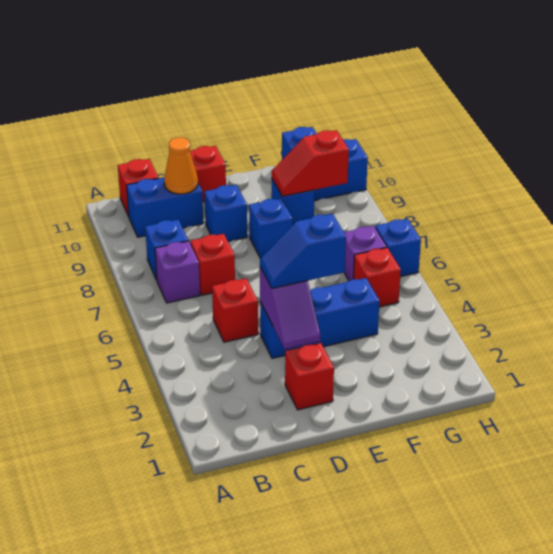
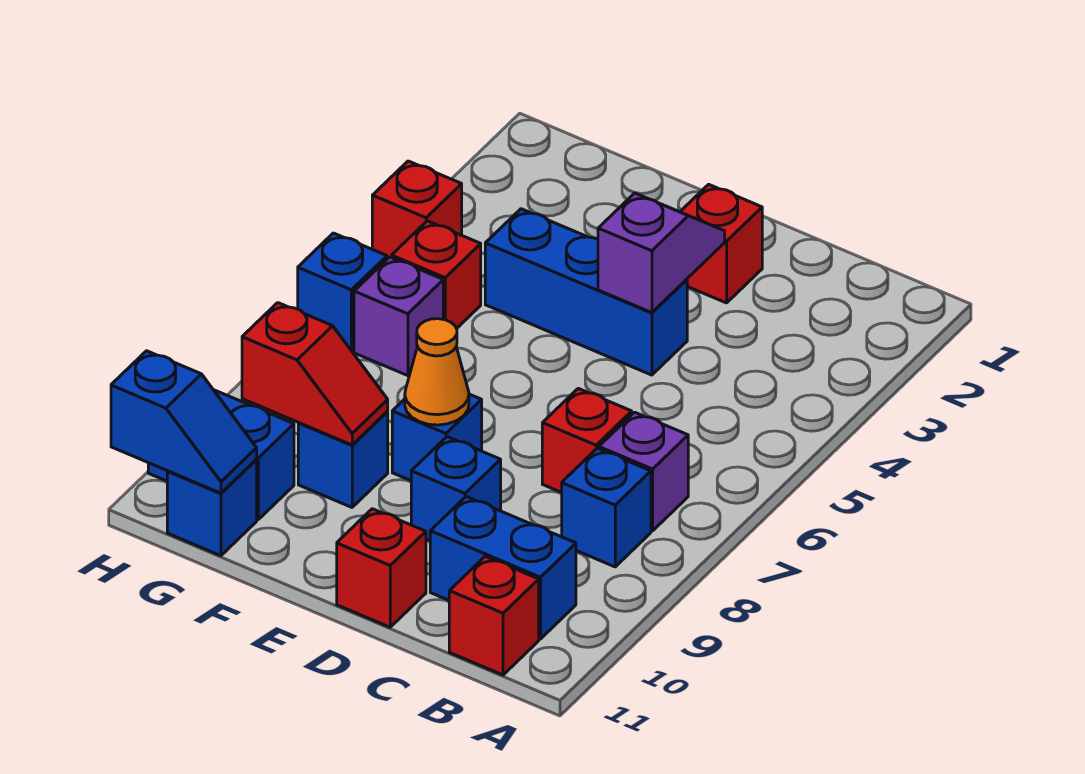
red brick C5 level 1 -> red brick H4 level 1
orange cone C10 level 2 -> orange cone E8 level 2
blue slope D4:E4 level 3 top E -> blue slope G11:H11 level 2 top H

